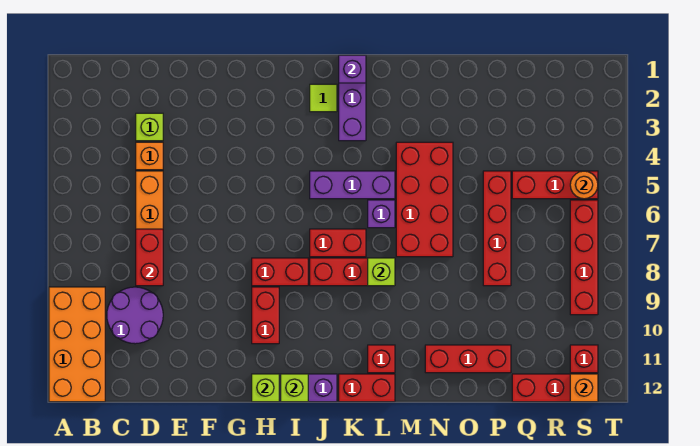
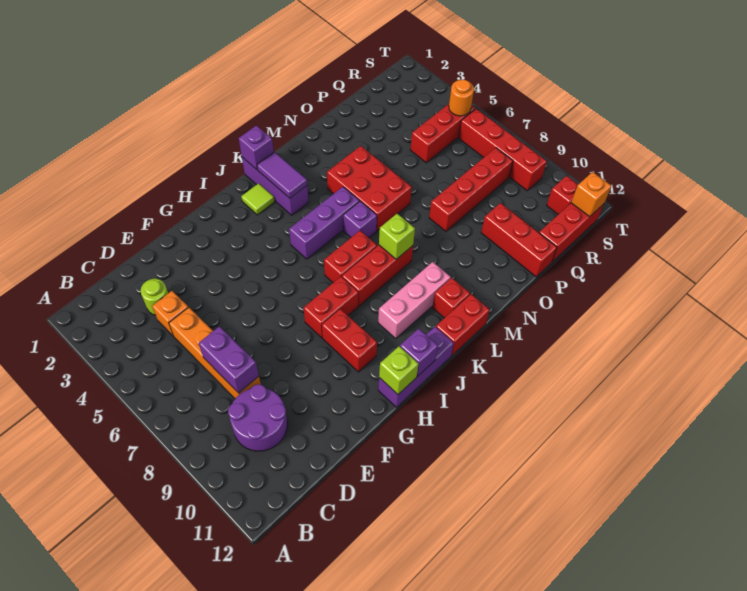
orange brick A9:B12 level 1 -> none
lime brick D3 level 1 -> lime round brick D3 level 1
red brick D7:D8 level 2 -> purple brick D7:D8 level 2
lime brick I12 level 2 -> purple brick I12 level 2
none -> pink brick J10:L10 level 1
none -> purple tile K2:K3 level 2
red brick M4:N7 level 1 -> red brick M4:N6 level 1
red brick N11:P11 level 1 -> red brick P10:P12 level 1
red brick P5:P8 level 1 -> red brick O8:R8 level 1

